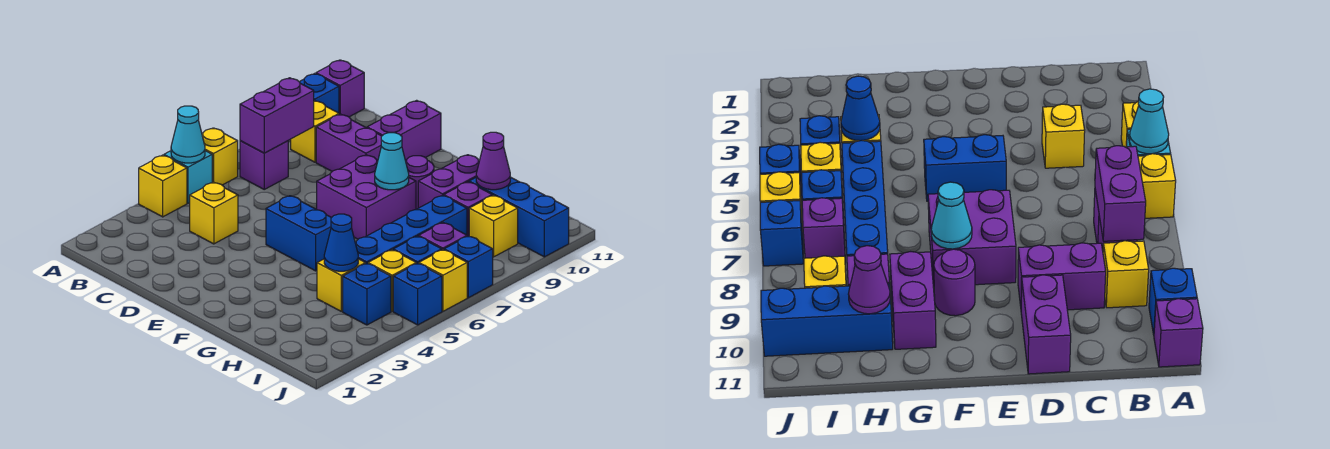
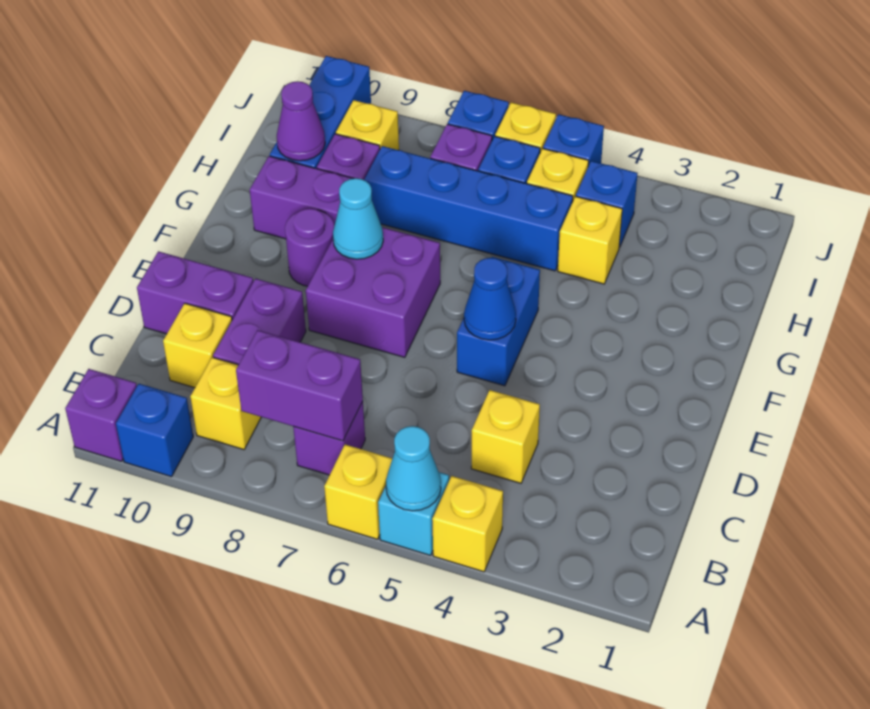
none -> yellow brick C10 level 1
blue cone H4 level 2 -> blue cone E5 level 2

